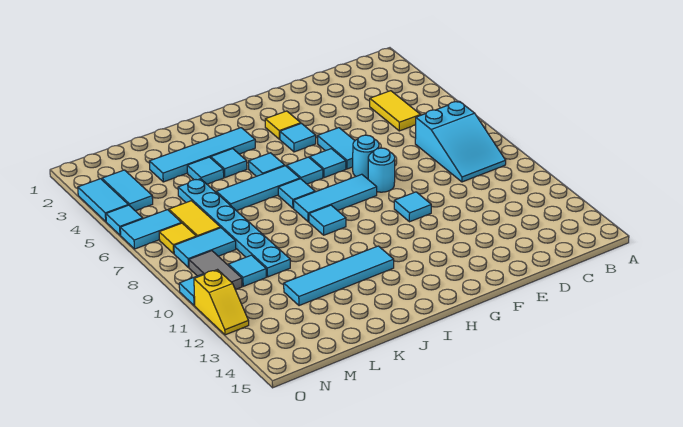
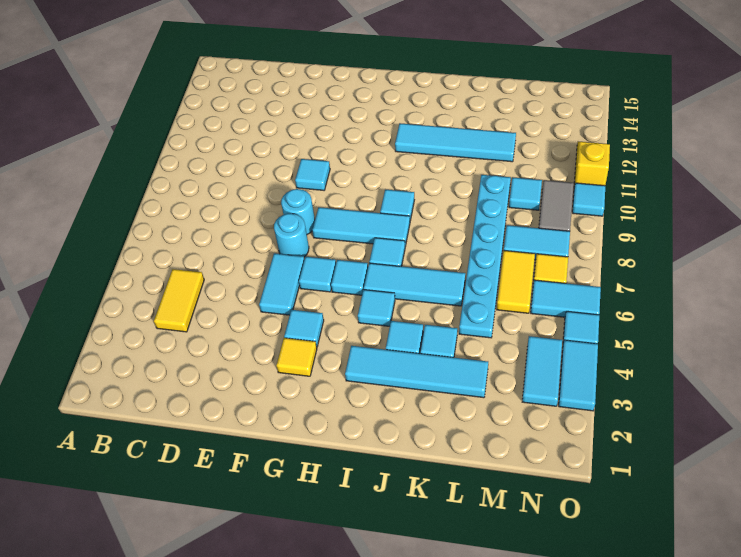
cyan slope B7:C9 level 1 top 7 -> none

